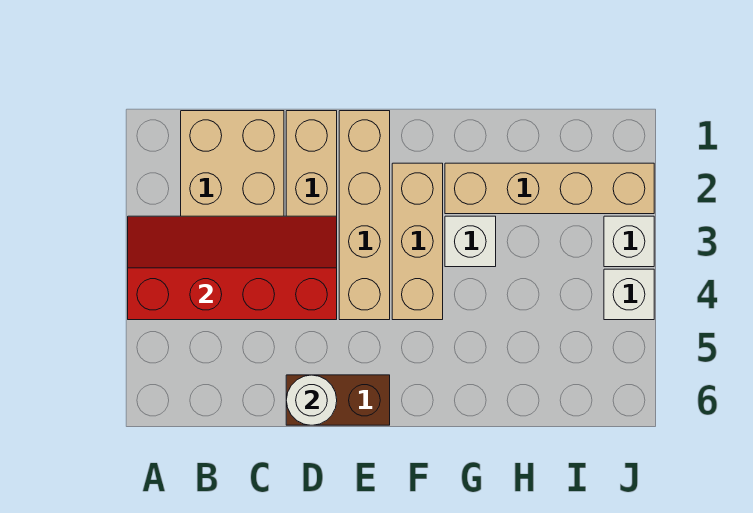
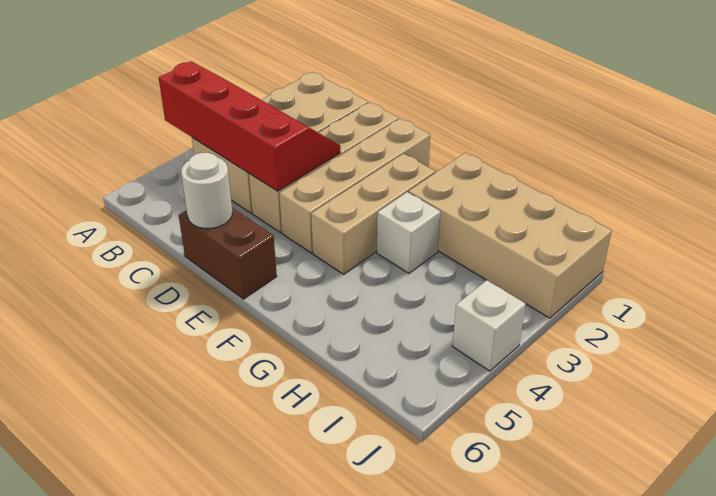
tan brick G2:J2 level 1 -> tan brick G1:J2 level 1
white brick J3 level 1 -> none

